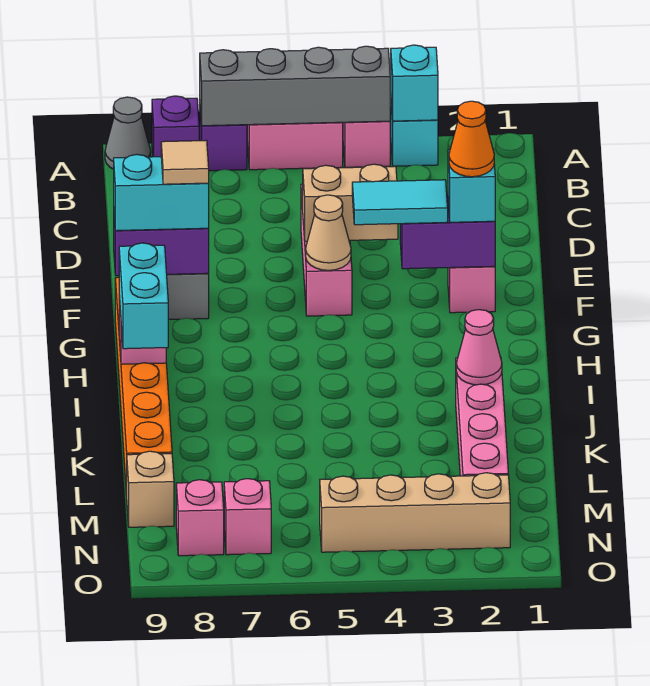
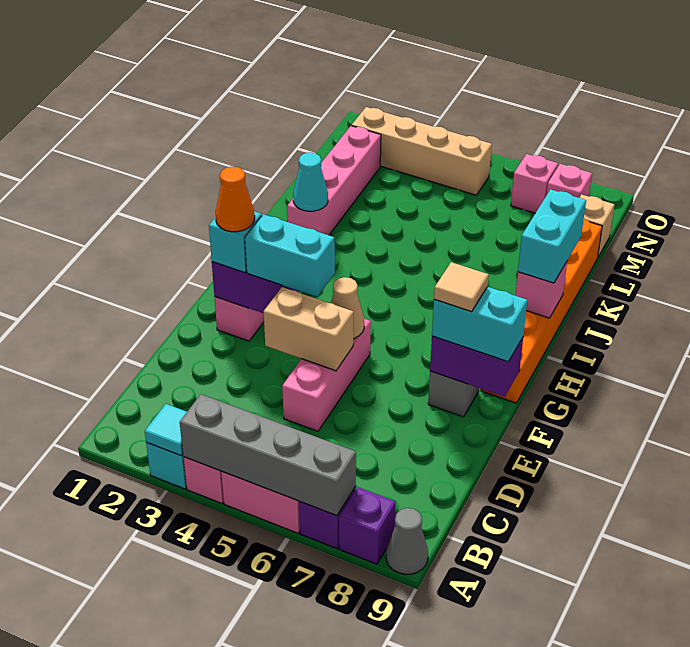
cyan brick A3 level 2 -> cyan tile A3 level 2
cyan tile F3:F4 level 3 -> cyan brick F3:F4 level 3
pink cone J2 level 2 -> cyan cone J2 level 2

